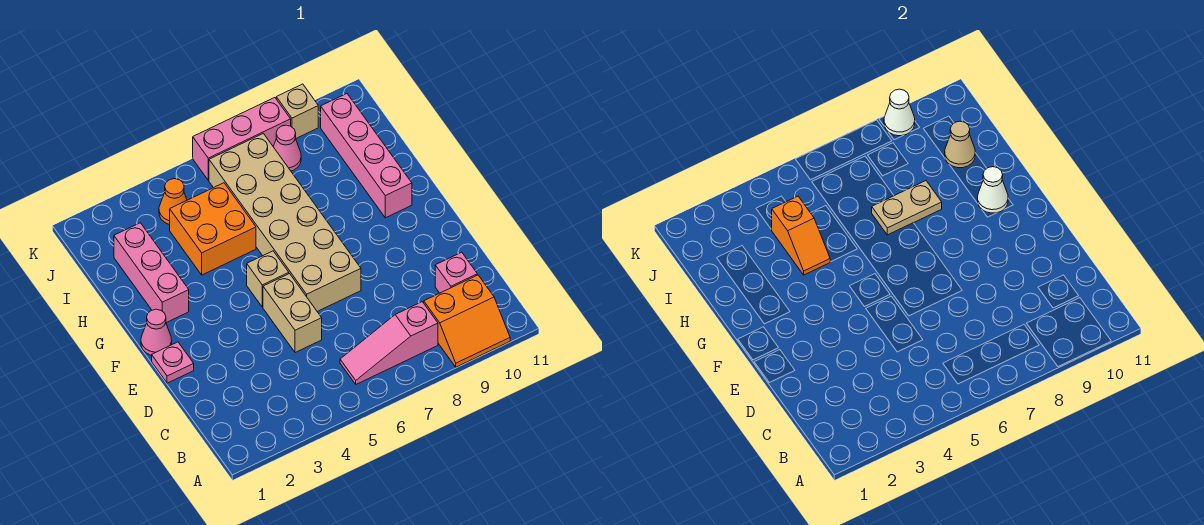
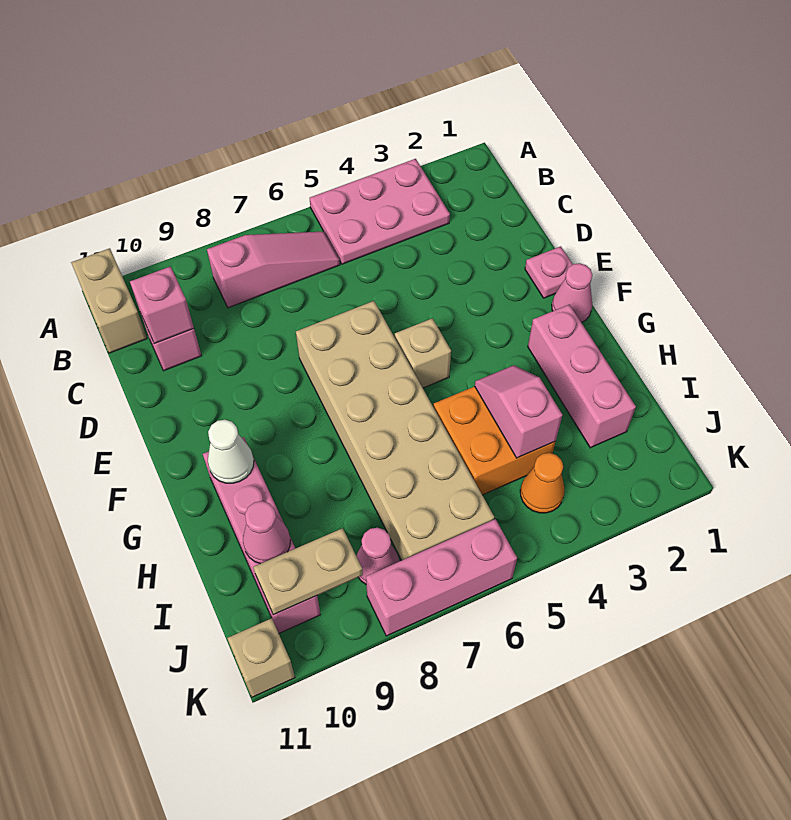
none -> pink plate A3:B5 level 1
orange slope A9:B10 level 1 top B -> none
none -> pink brick C10 level 2
tan brick D5:E5 level 1 -> tan brick A11:B11 level 1
orange slope H4:I4 level 2 top I -> pink slope H4:I4 level 2 top I
tan plate H7:H8 level 2 -> tan plate J9:J10 level 2
tan cone I10 level 2 -> pink cone I10 level 2
tan brick K9 level 1 -> tan brick K11 level 1
white cone K9 level 2 -> none

